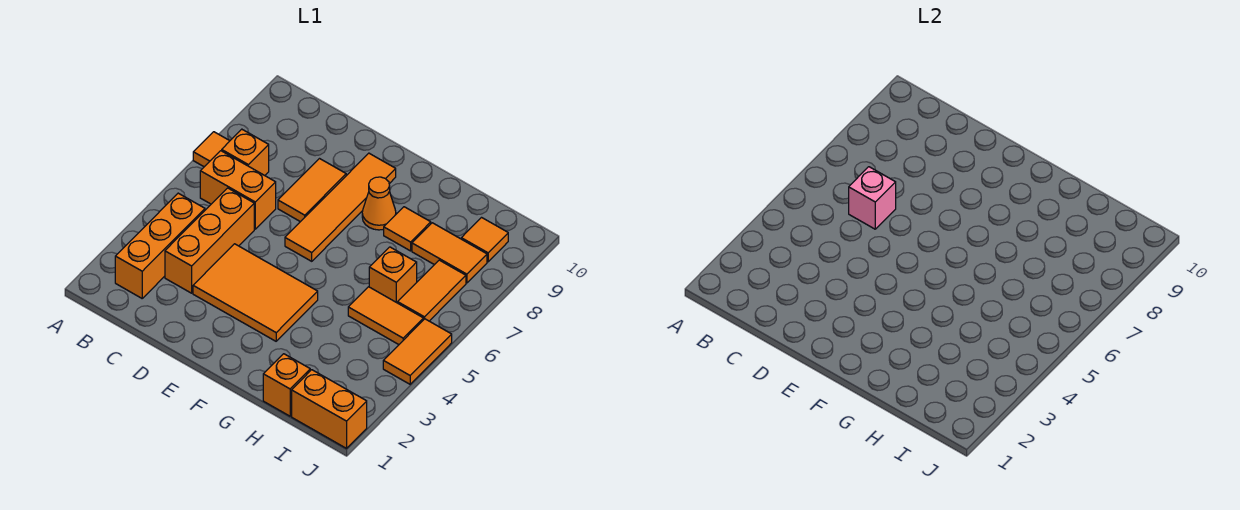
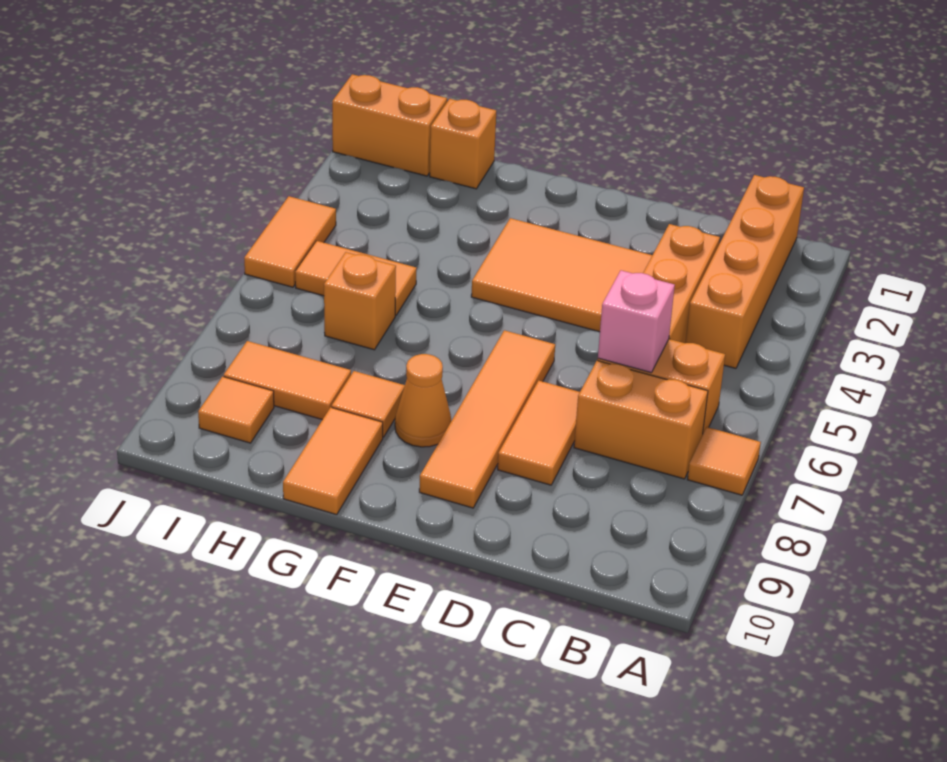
orange brick B2:B4 level 1 -> orange brick B1:B4 level 1
orange brick B7 level 1 -> orange brick B7:C7 level 1
orange tile I6:I7 level 1 -> orange tile G9:G10 level 1

